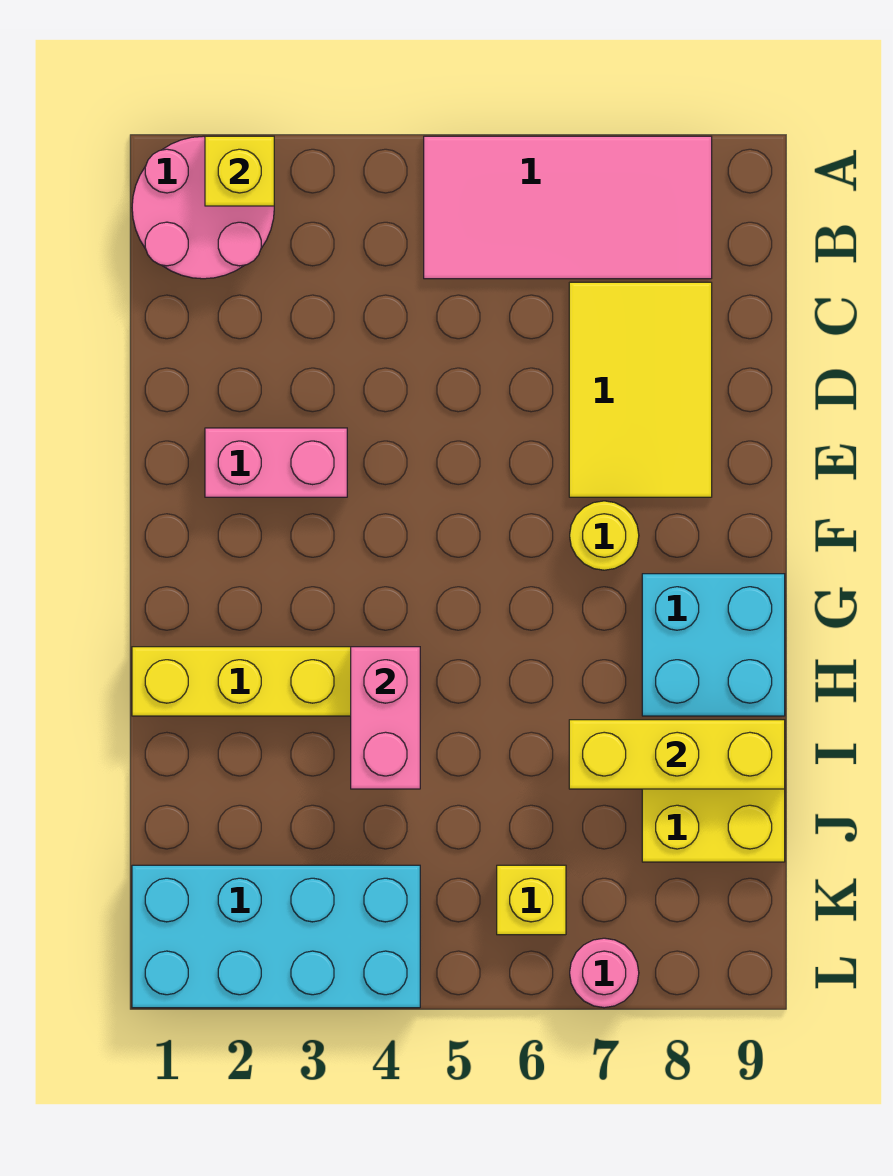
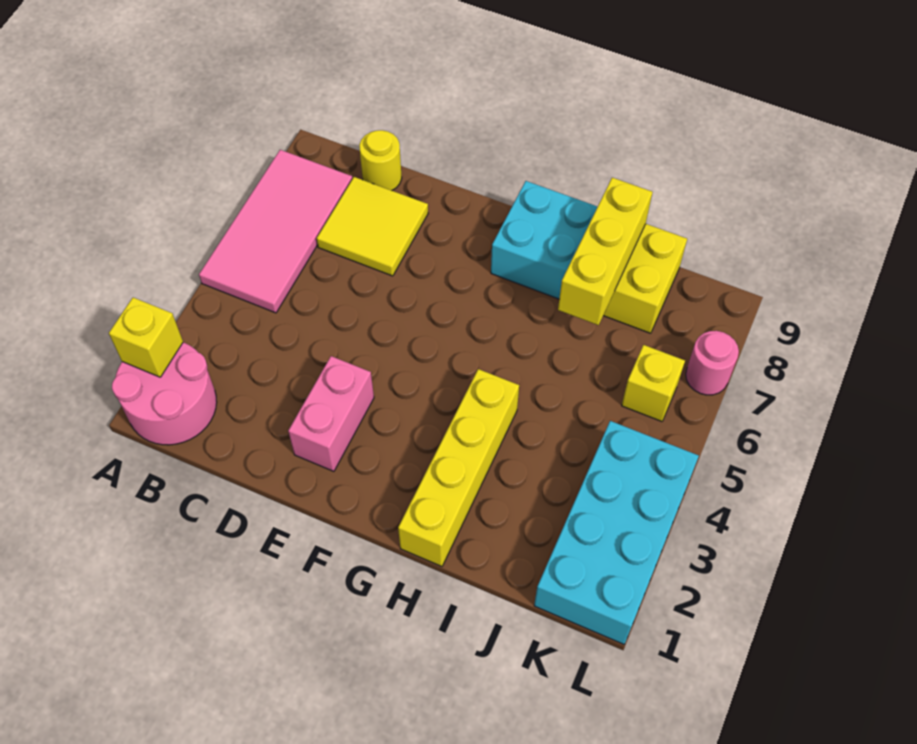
yellow tile C7:E8 level 1 -> yellow tile C7:D8 level 1
yellow round brick F7 level 1 -> yellow round brick C9 level 1
pink brick H4:I4 level 2 -> none

